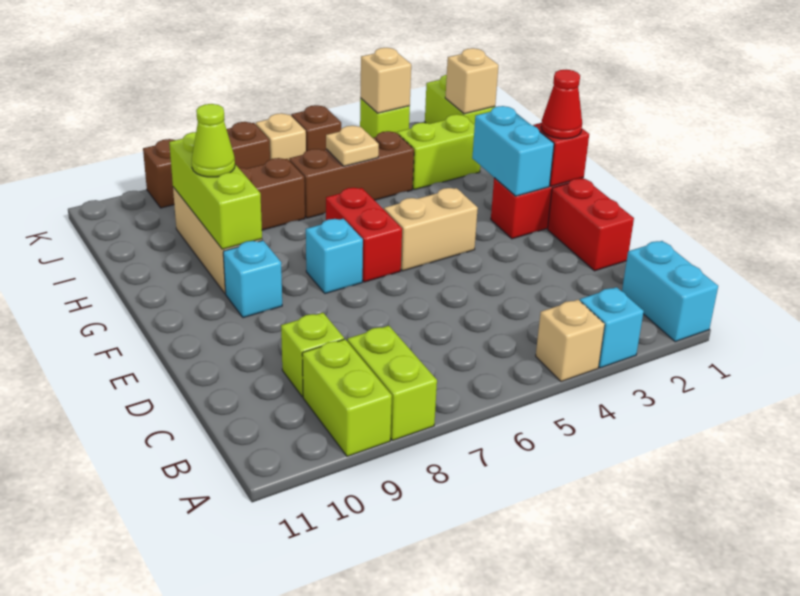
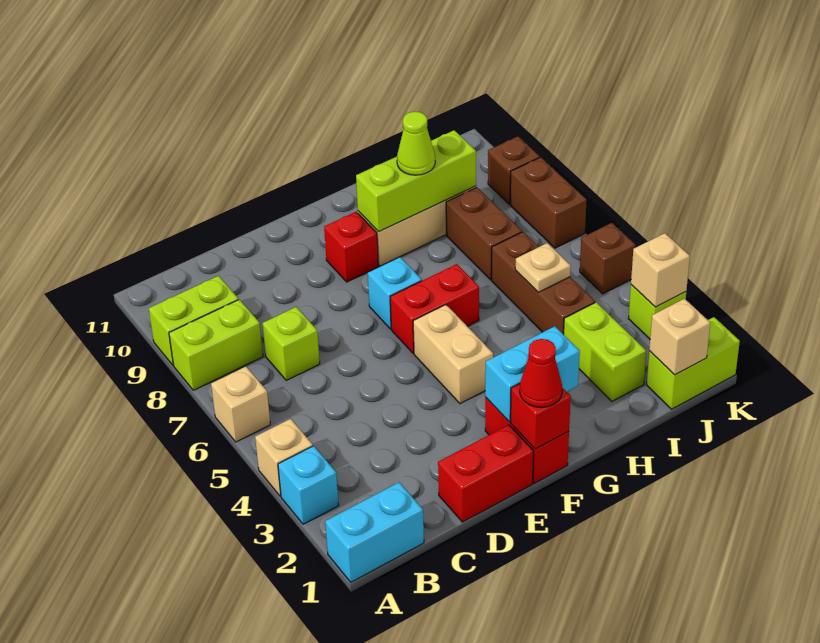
lime brick C9 level 1 -> lime brick C7 level 1
cyan brick F9 level 1 -> red brick F9 level 1
tan brick K6 level 1 -> tan brick A6 level 1

